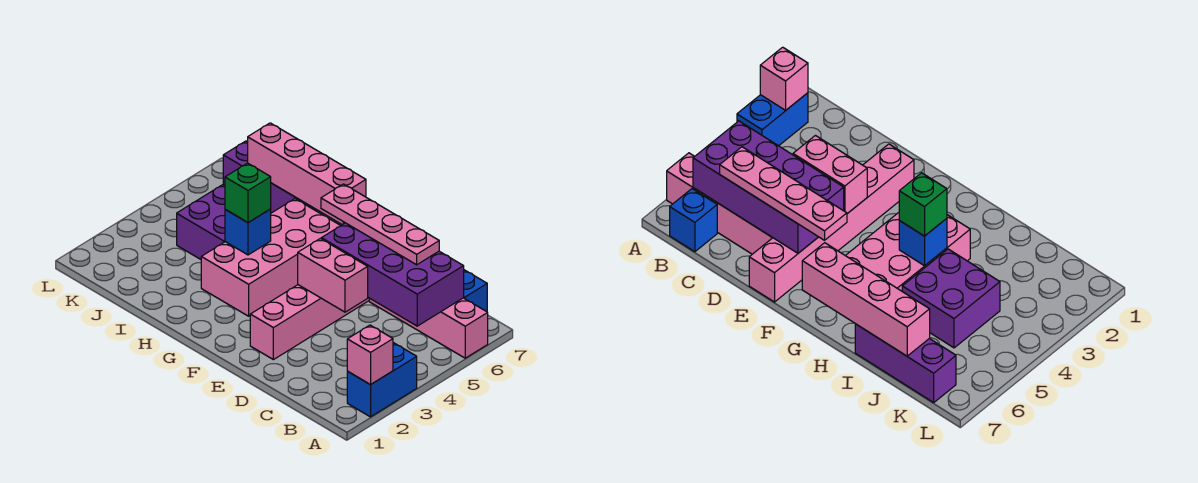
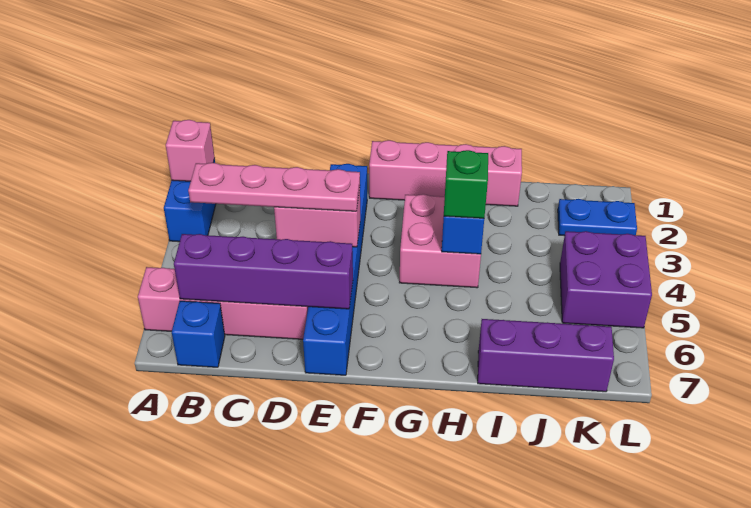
purple brick B5:E6 level 2 -> purple brick B6:E6 level 2
pink plate C6:F6 level 3 -> pink plate B4:E4 level 3
pink brick E2:E7 level 1 -> blue brick E2:E7 level 1
pink brick G3:H6 level 1 -> pink brick G3:H4 level 1
pink brick G7:J7 level 2 -> pink brick F1:I1 level 1
purple brick I4:J5 level 1 -> purple brick K4:L5 level 1
none -> blue plate K2:L2 level 1

